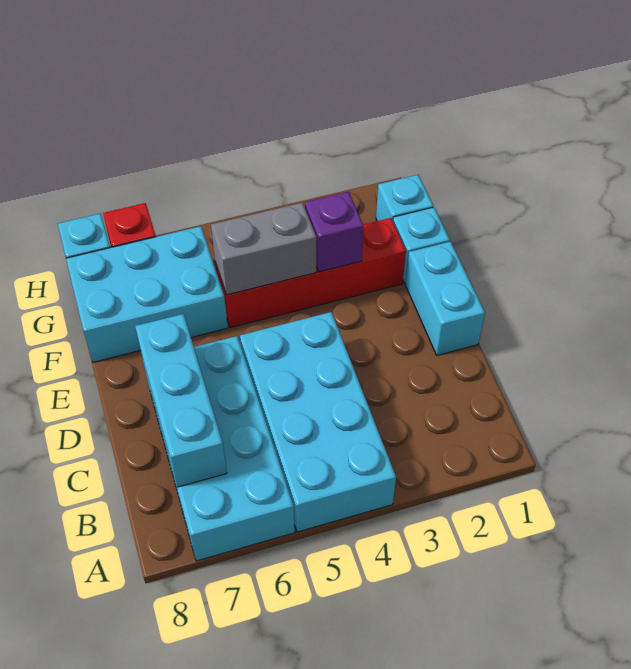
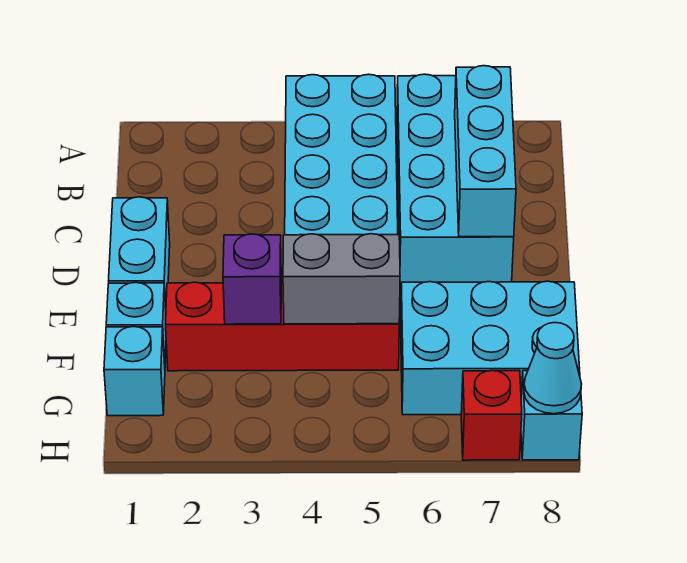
none -> cyan cone H8 level 2

